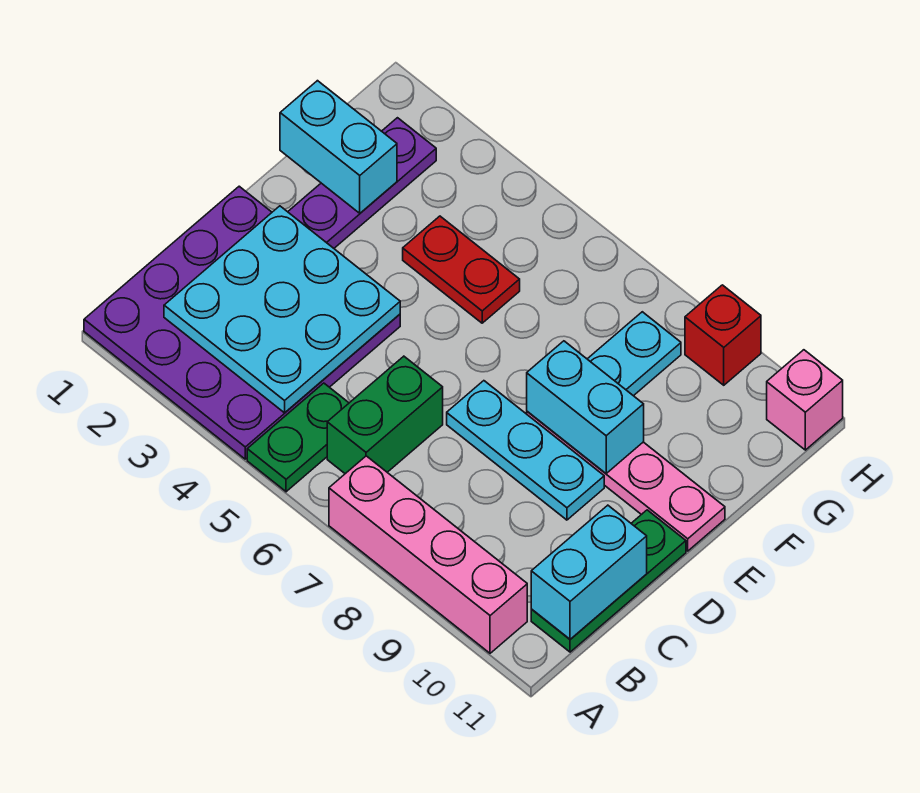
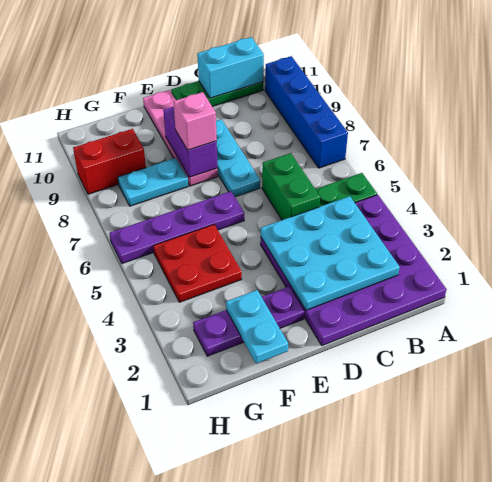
pink brick A7:A10 level 1 -> blue brick A7:A10 level 1
green brick B6:C6 level 1 -> green brick C5:C6 level 1
none -> purple plate E6:H6 level 1
cyan brick E8:E9 level 2 -> purple brick E8:E9 level 2
cyan brick F1:F2 level 2 -> cyan plate F1:F2 level 2
red plate F4:F5 level 1 -> red plate F4:G5 level 1
red brick H9 level 1 -> red brick G9:H9 level 1
pink brick H11 level 1 -> pink brick E8 level 3

